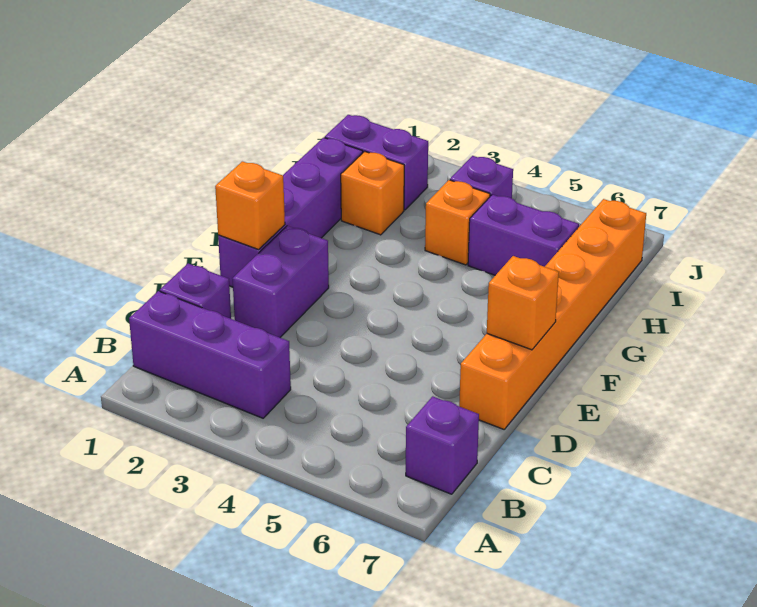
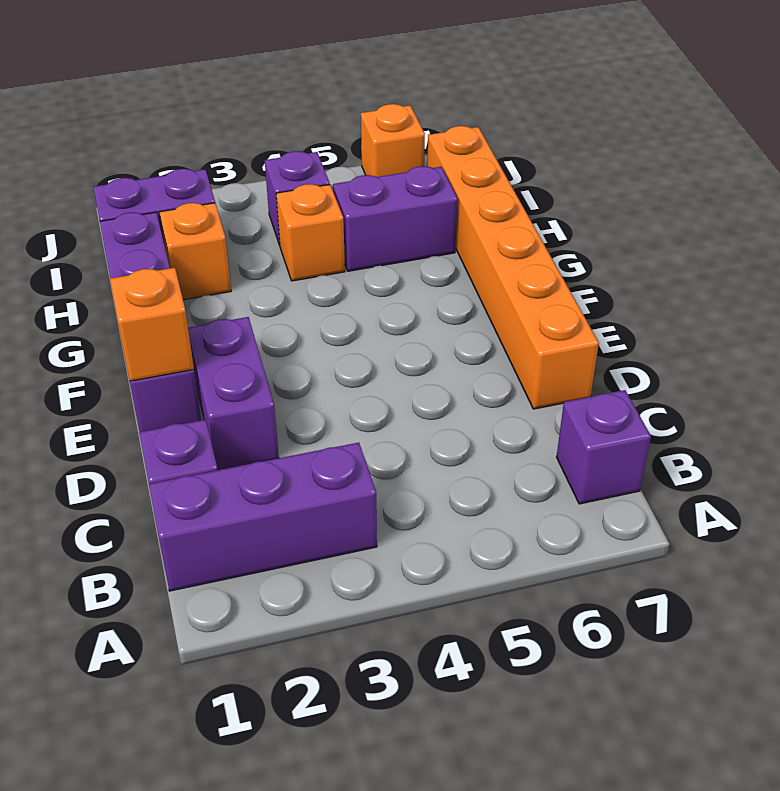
orange brick E7 level 2 -> orange brick J6 level 1

